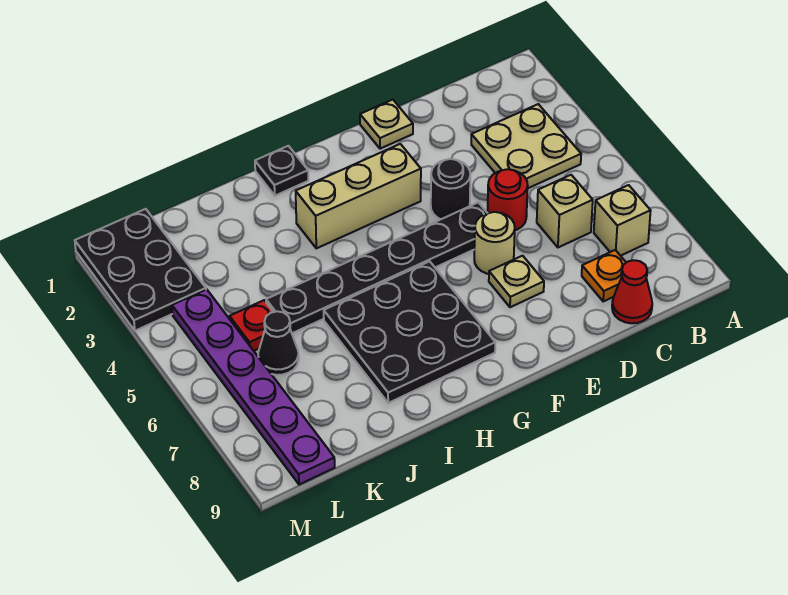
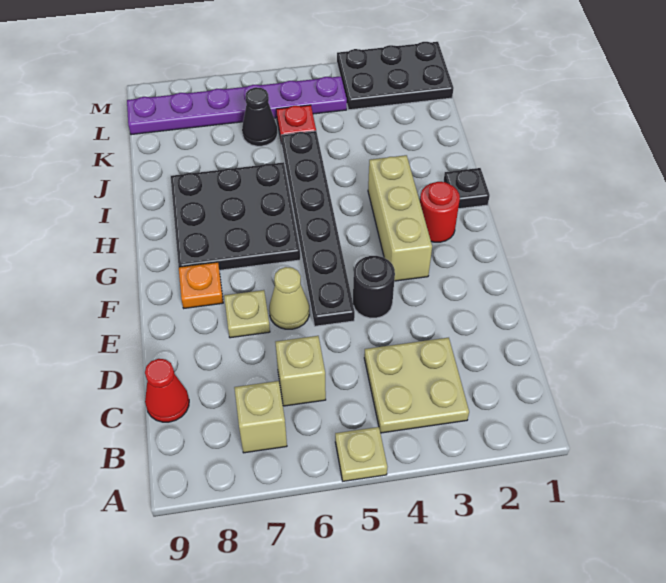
orange plate C8 level 1 -> orange plate F8 level 1
red round brick D5 level 1 -> red round brick G2 level 1
tan plate E1 level 1 -> tan plate A5 level 1
tan round brick E6 level 1 -> tan cone E6 level 1

